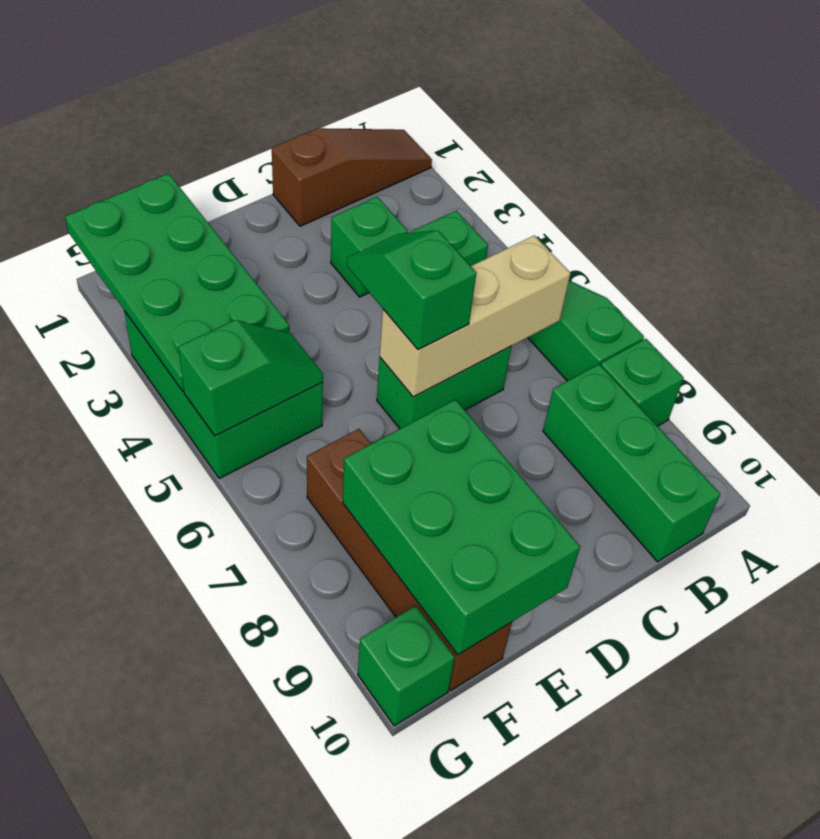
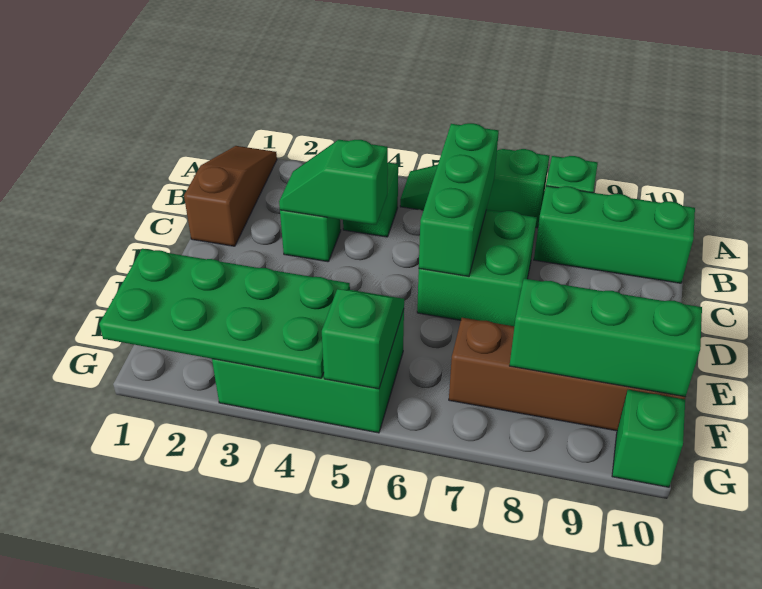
tan brick B6:D6 level 2 -> green brick B6:D6 level 2
green brick C6:D6 level 1 -> green brick C6:D7 level 1
green slope D5:D6 level 3 top 6 -> green slope C3:C4 level 2 top 4
green brick E8:F10 level 2 -> green brick F8:F10 level 2

